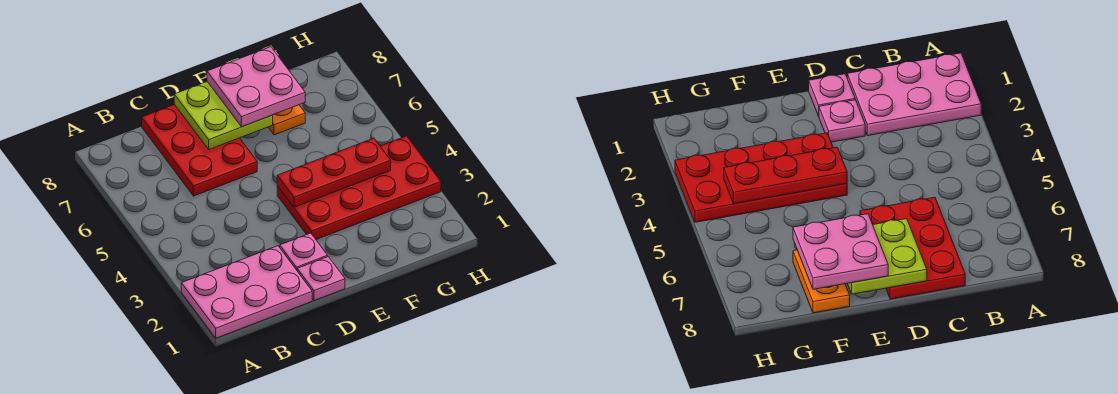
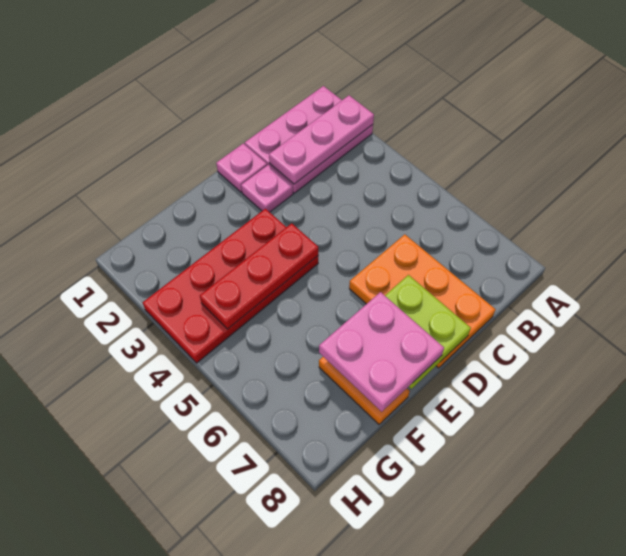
none -> pink plate A2:C2 level 2
red plate C6:D8 level 1 -> orange plate C6:D8 level 1

